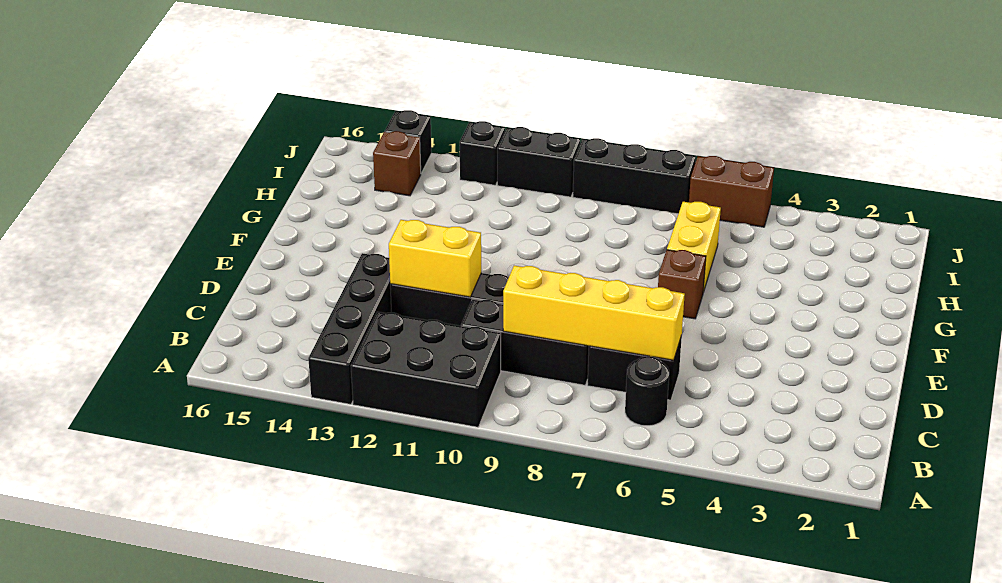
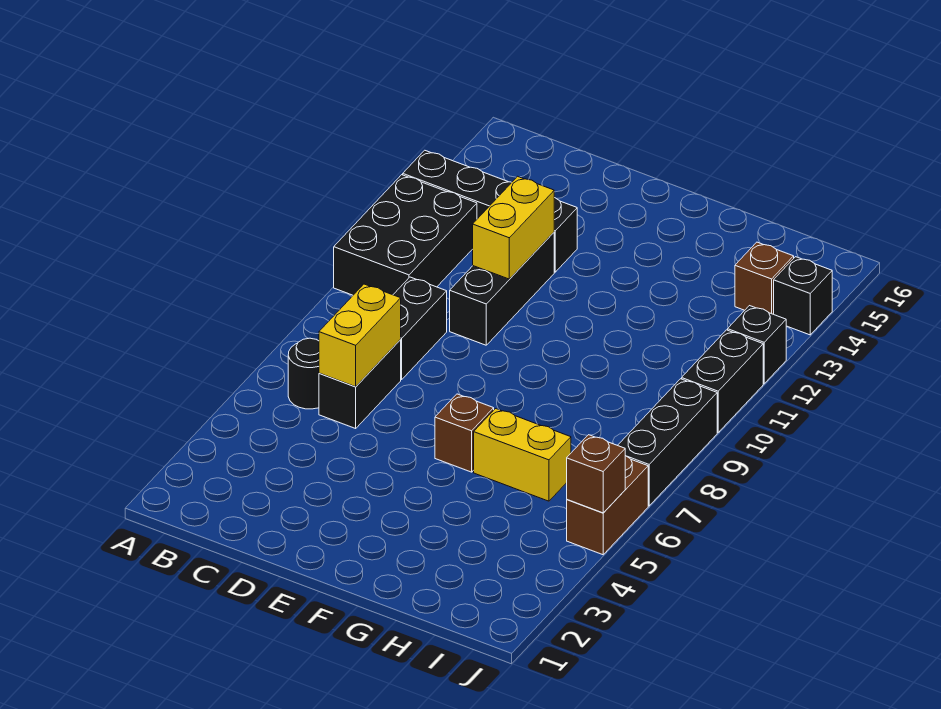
yellow brick C6:C9 level 2 -> yellow brick C6:C7 level 2
black brick C8:C10 level 1 -> black brick C8:C9 level 1
none -> brown brick J5 level 2

